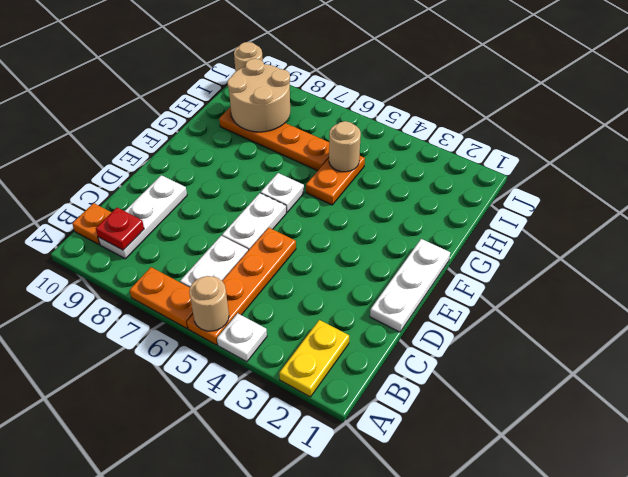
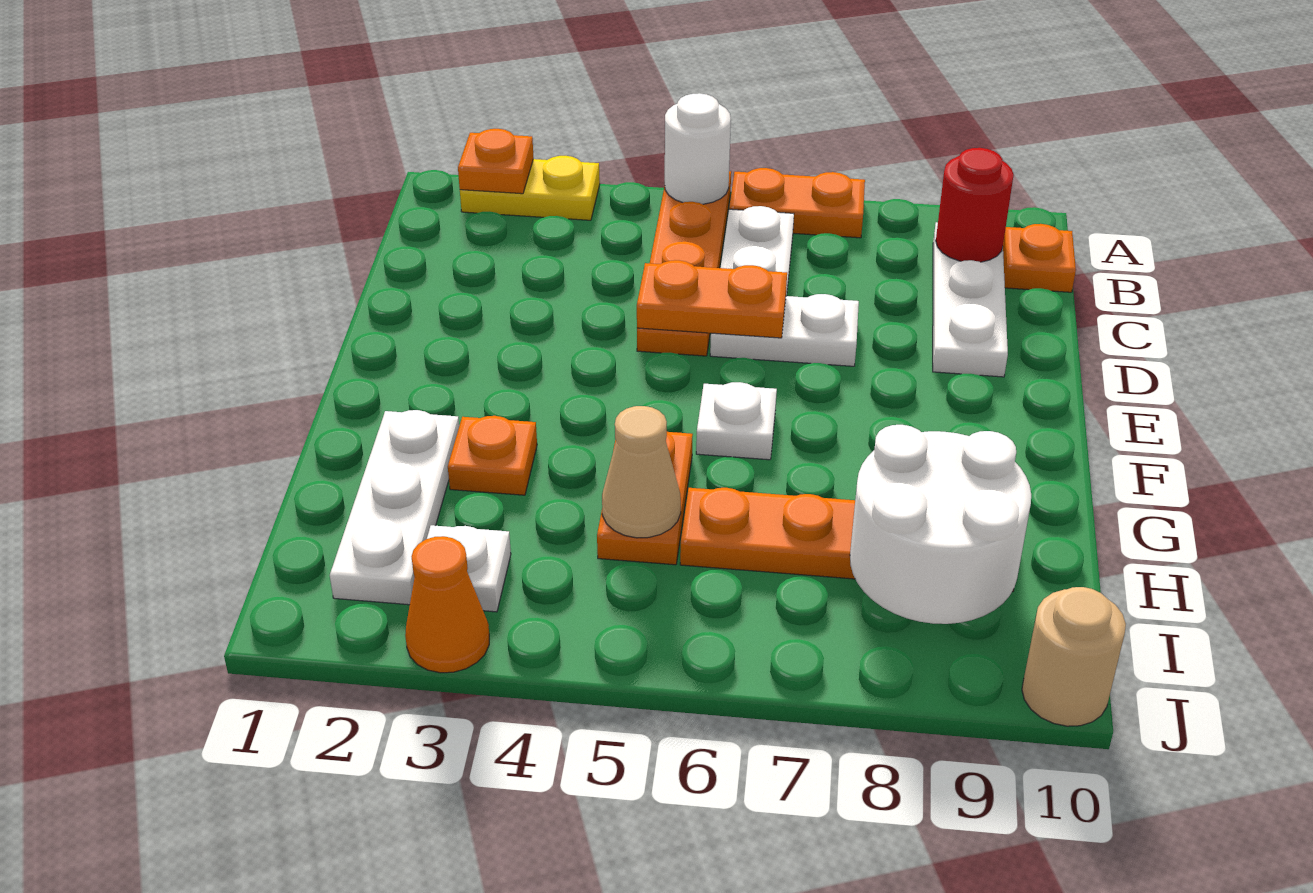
yellow plate A2:B2 level 1 -> yellow plate A2:A3 level 1
none -> orange plate A2 level 2
white plate A4 level 1 -> white plate I3 level 1
tan round brick A5 level 2 -> white round brick A5 level 2
red plate B9 level 2 -> red round brick B9 level 2
white plate D1:F1 level 1 -> white plate G2:I2 level 1
none -> orange plate D5:D6 level 2
white plate D6:E6 level 1 -> white plate D6:D7 level 1
none -> orange plate G3 level 1
tan round brick H5 level 2 -> tan cone H5 level 2
tan round brick H8:I9 level 2 -> white round brick H8:I9 level 2
none -> orange cone J3 level 1

